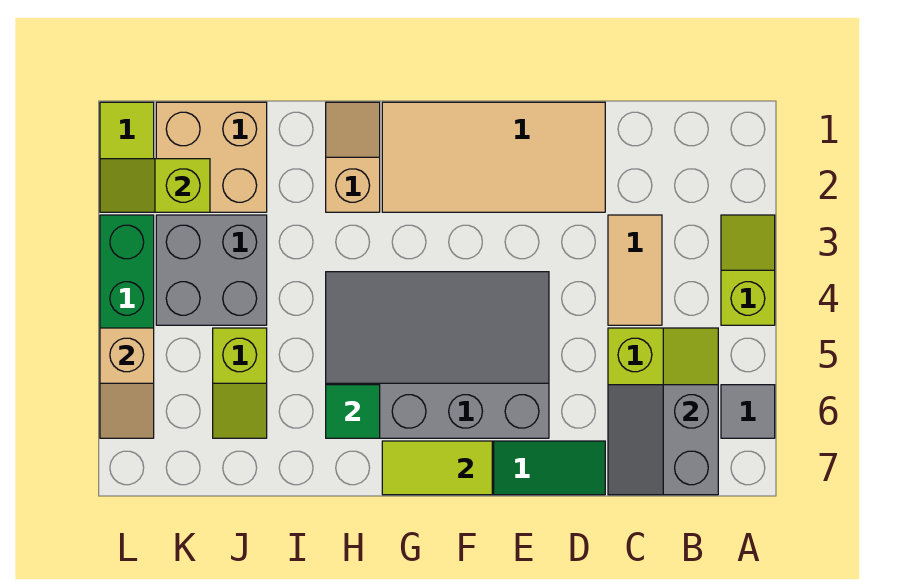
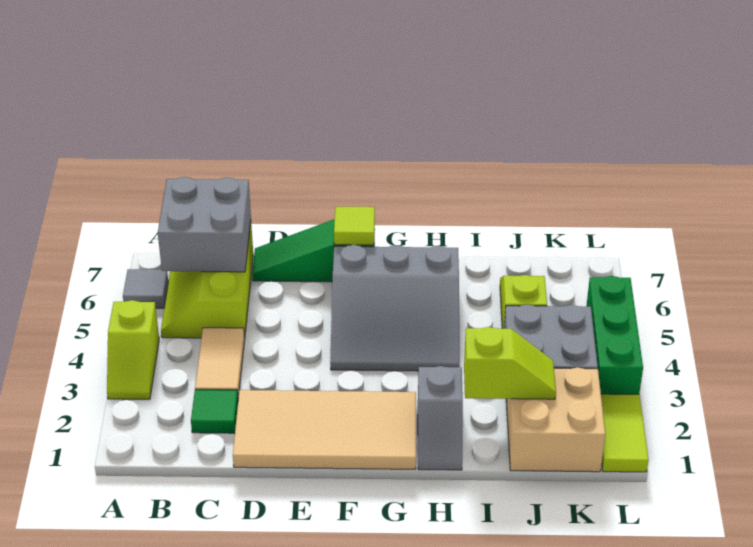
grey slope B6:C7 level 2 top B -> grey brick B6:C7 level 2
grey slope E4:H6 level 1 top 6 -> grey slope F4:H6 level 1 top 6
lime tile F7:G7 level 2 -> lime tile F7 level 2
tan slope H1:H2 level 1 top 2 -> grey slope H1:H2 level 1 top 2
green tile H6 level 2 -> green tile C2 level 1
lime slope K2:L2 level 2 top K -> lime slope I2:J2 level 2 top I
tan slope L5:L6 level 2 top 5 -> none

